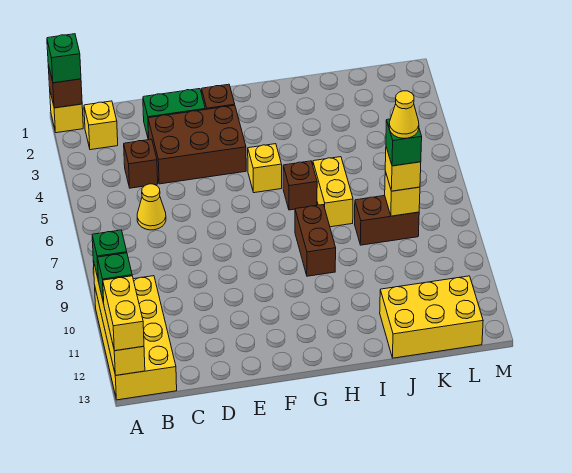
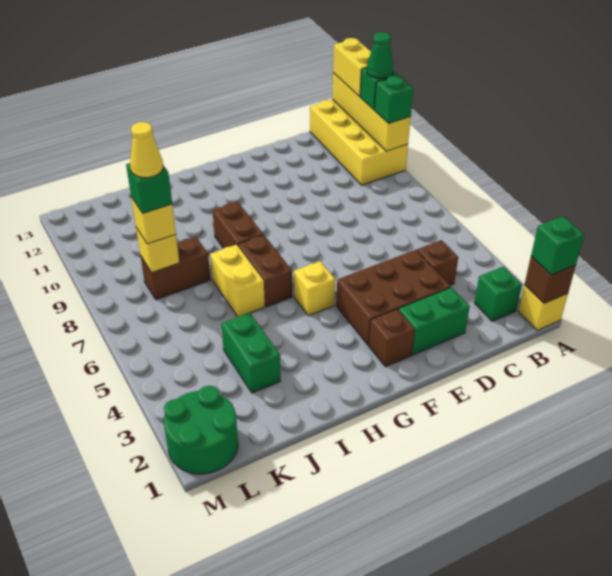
none -> green cone A11 level 4
yellow brick B2 level 1 -> green brick B2 level 1
yellow cone C6 level 1 -> none
brown brick H6 level 1 -> brown brick H6:H7 level 1
none -> green brick J3:J4 level 1
yellow brick J12:L13 level 1 -> none
none -> green round brick L1:M2 level 1

